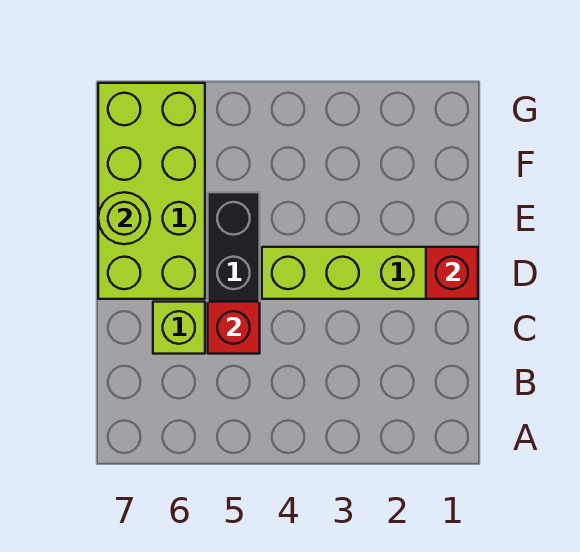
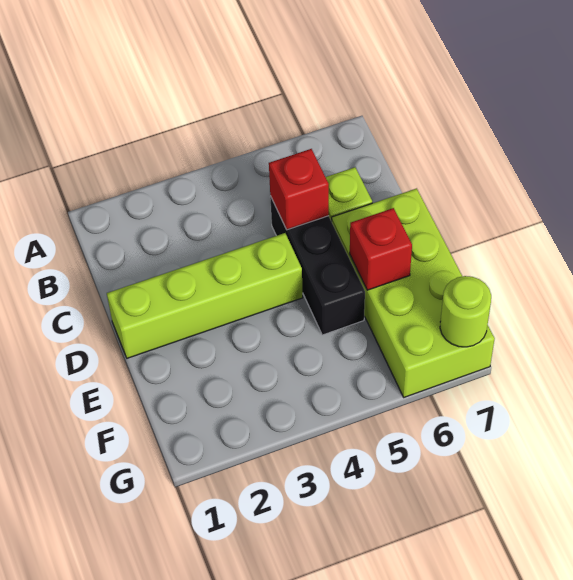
red brick D1 level 2 -> red brick E6 level 2
lime round brick E7 level 2 -> lime round brick G7 level 2

